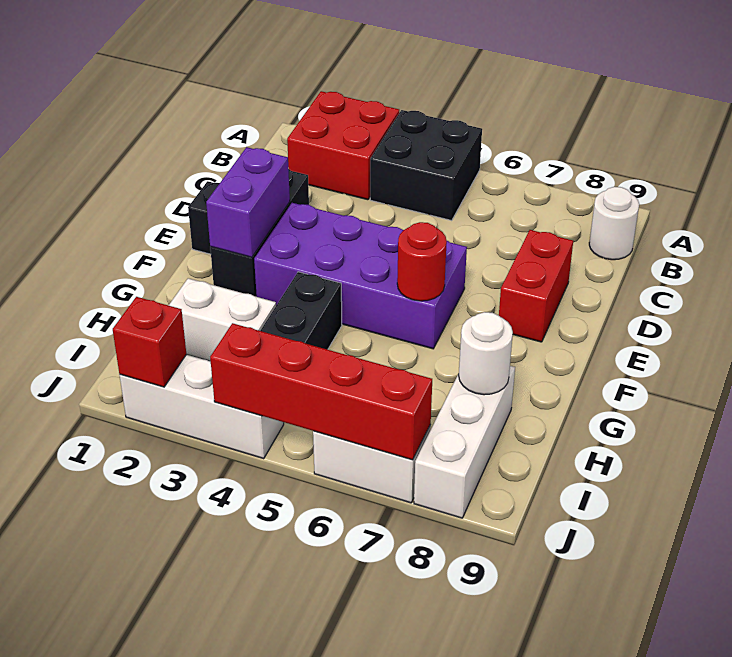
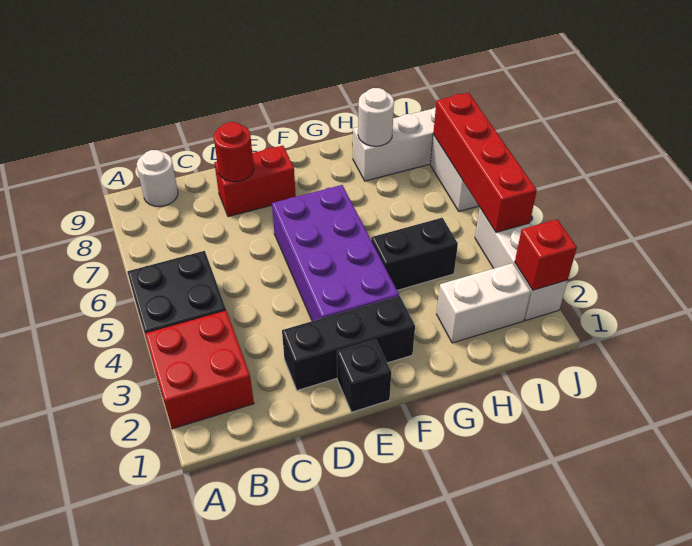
purple brick E2:F2 level 2 -> none
red round brick F6 level 2 -> red round brick D8 level 2
white brick H2:H3 level 1 -> white brick H2:I2 level 1

